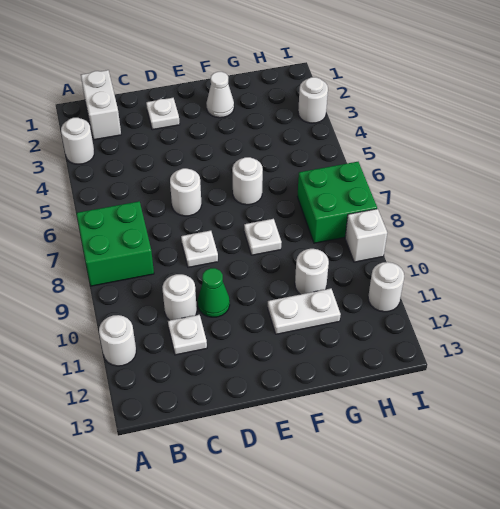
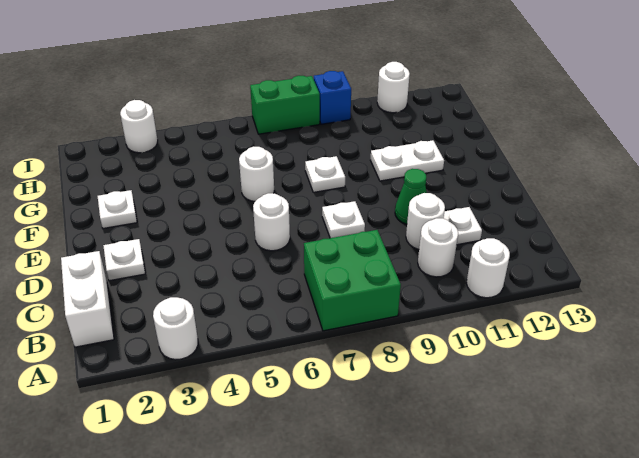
white brick B1:B2 level 1 -> white brick B1:C1 level 1
white cone F2 level 1 -> white plate F2 level 1
white plate F11:G11 level 1 -> white plate F10:F11 level 1
white round brick G10 level 1 -> white round brick B10 level 1
green brick H7:I8 level 1 -> green brick I7:I8 level 1
white brick I9 level 1 -> blue brick I9 level 1

